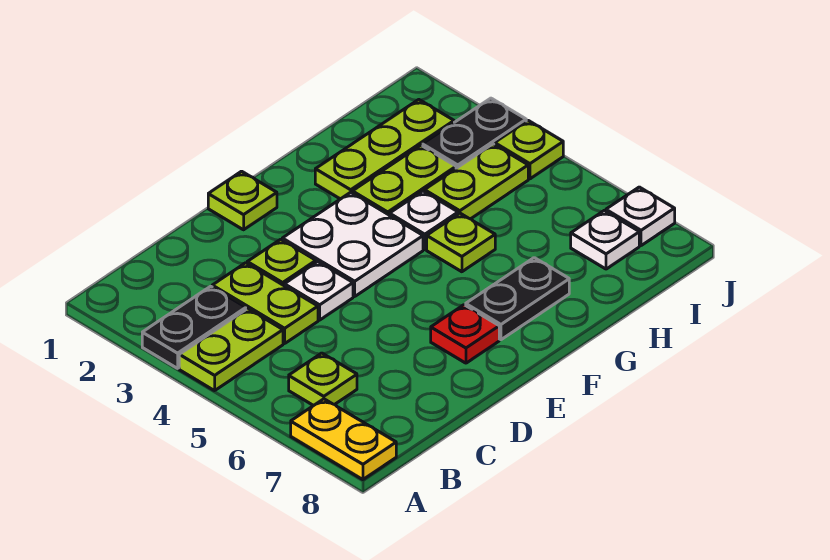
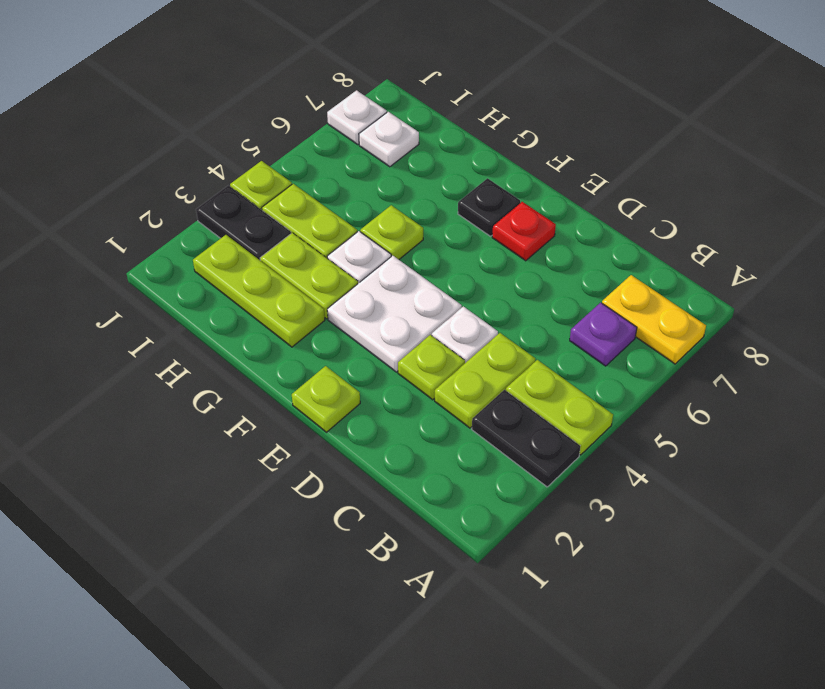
yellow plate A7:A8 level 1 -> yellow plate A7:B7 level 1
lime plate B6 level 1 -> purple plate B6 level 1
black plate F7:G7 level 1 -> black plate F7 level 1

